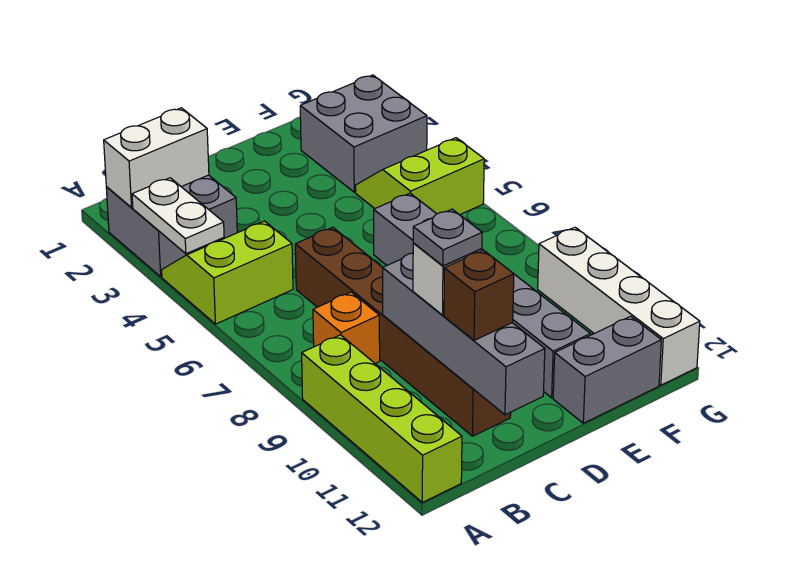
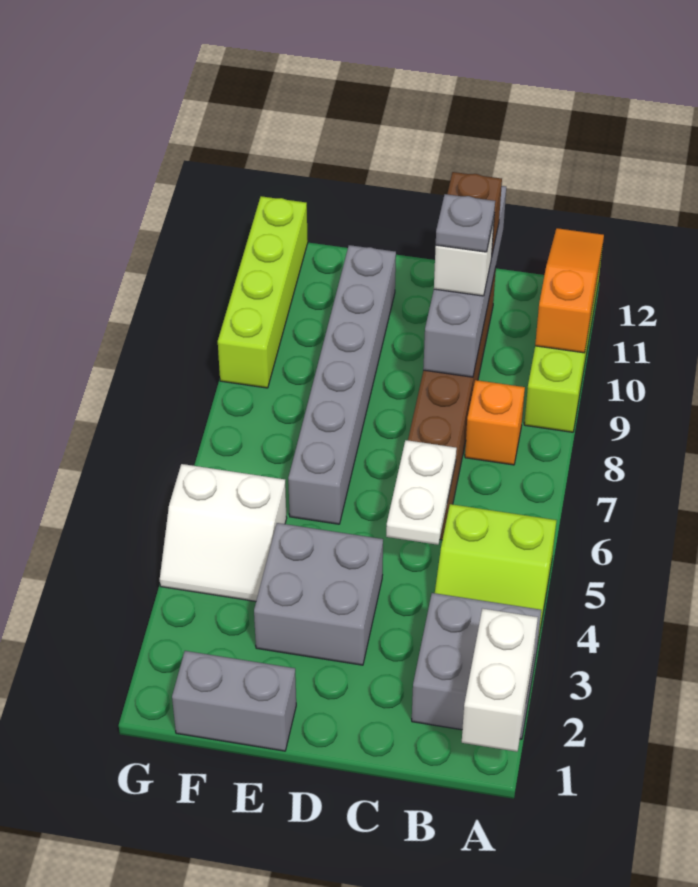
white brick A2:B2 level 2 -> white brick A1:A2 level 2
white plate A3:A4 level 2 -> white plate C5:C6 level 2
none -> orange slope A10:A12 level 2 top 10
grey brick E12:F12 level 1 -> grey brick E1:F1 level 1
grey brick F2:G3 level 1 -> grey brick D3:E4 level 1
lime slope F4:G5 level 1 top 5 -> white slope F4:G5 level 1 top 5
white brick G9:G12 level 1 -> lime brick G9:G12 level 1

